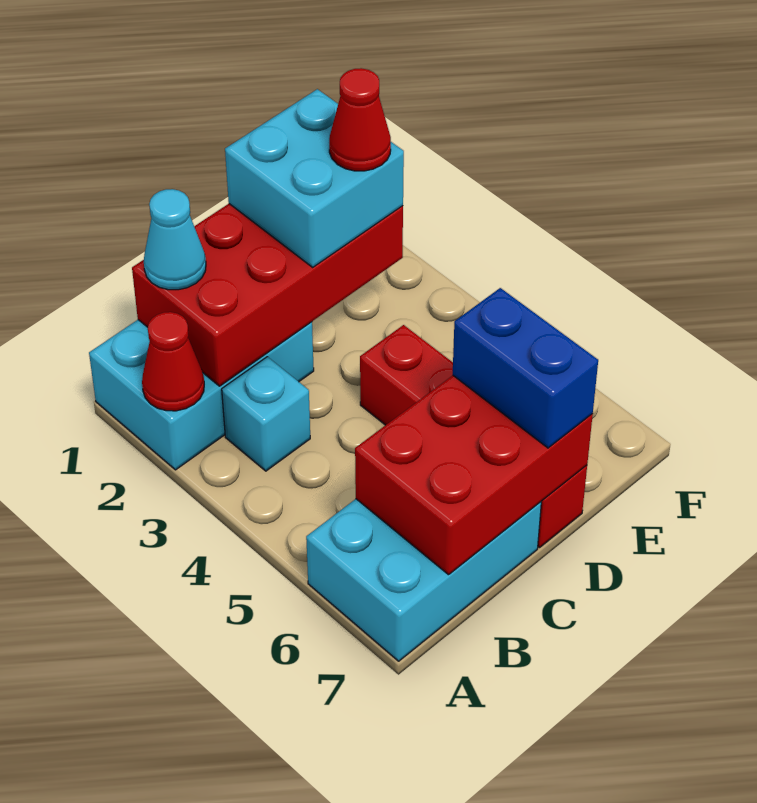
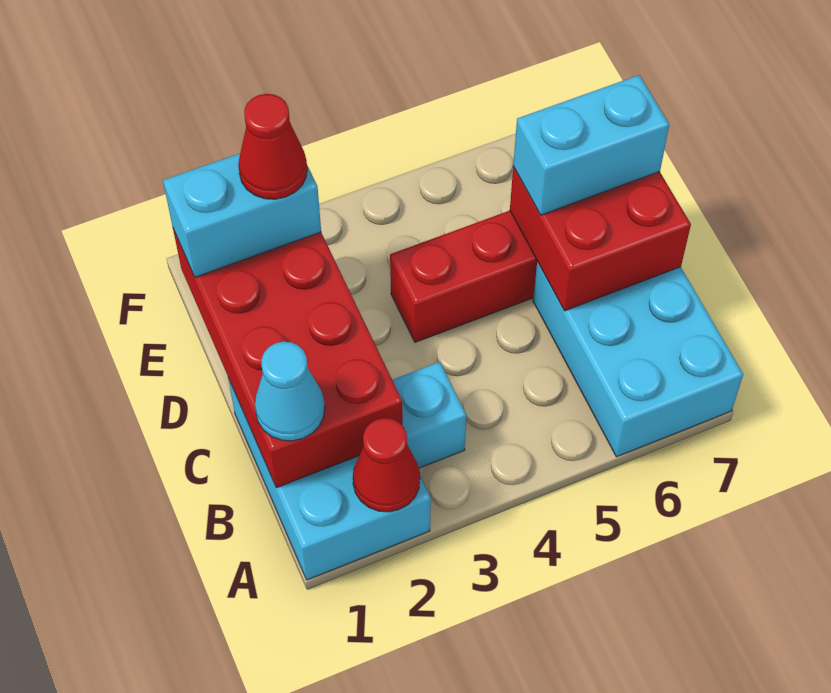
red brick B6:D7 level 2 -> red brick C6:D7 level 2
cyan brick D1:E2 level 3 -> cyan brick E1:E2 level 3
blue brick D6:D7 level 3 -> cyan brick D6:D7 level 3

